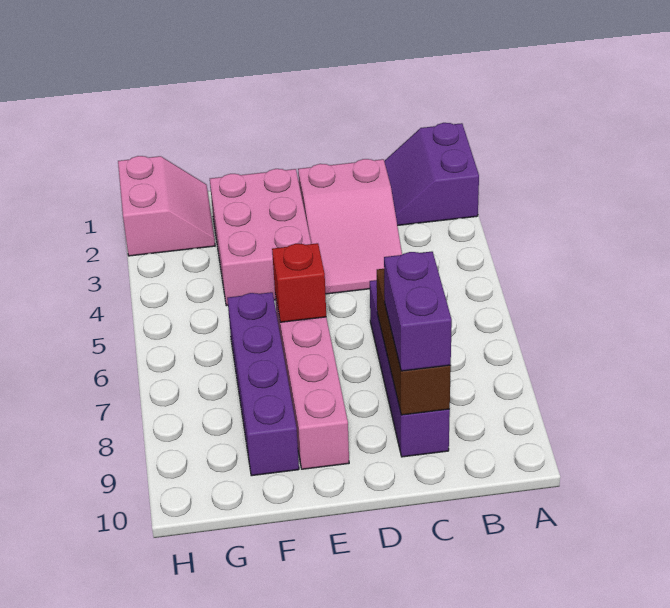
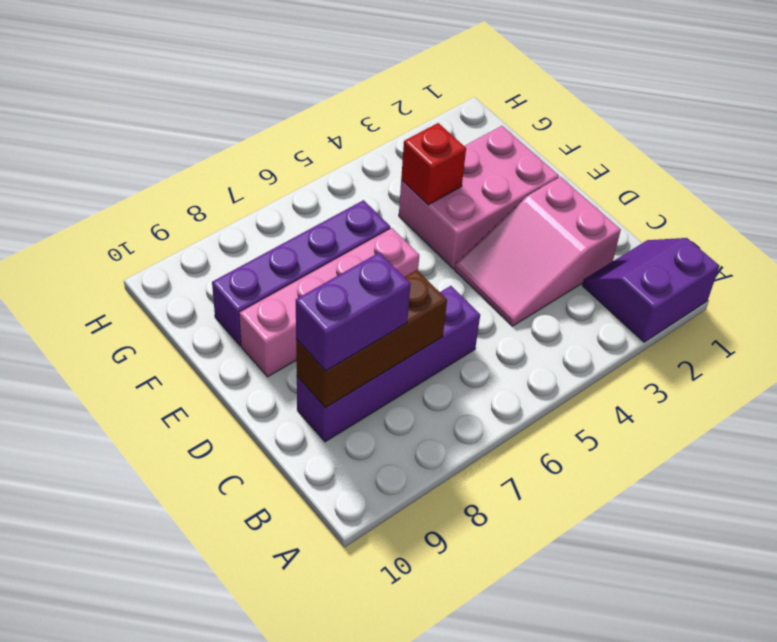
red brick E6 level 2 -> red brick F4 level 2
pink slope G1:H2 level 1 top H -> none

